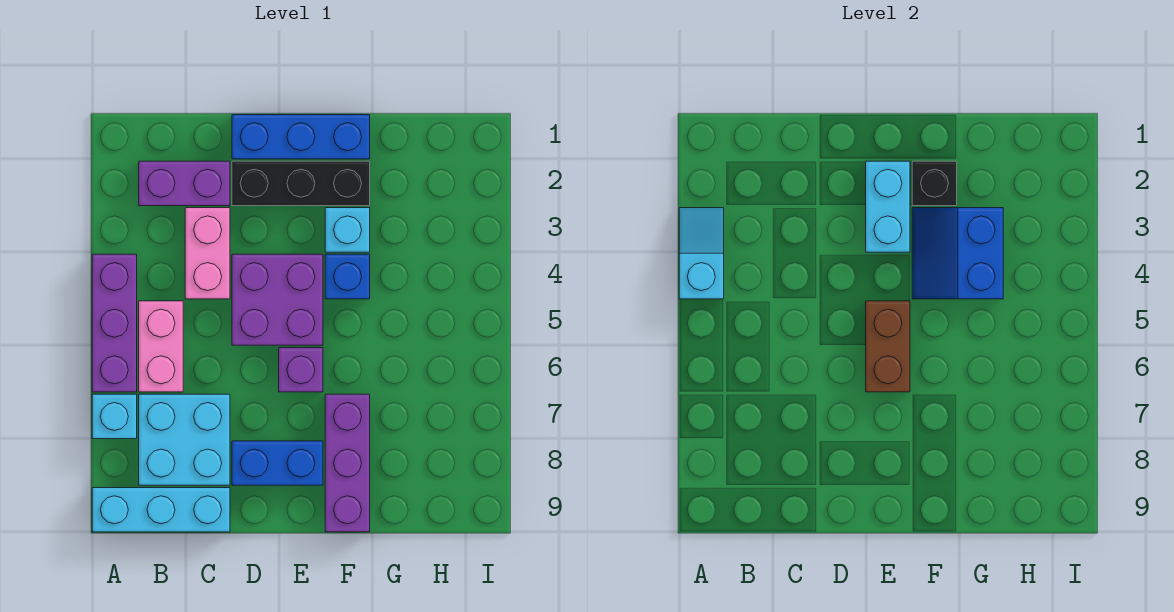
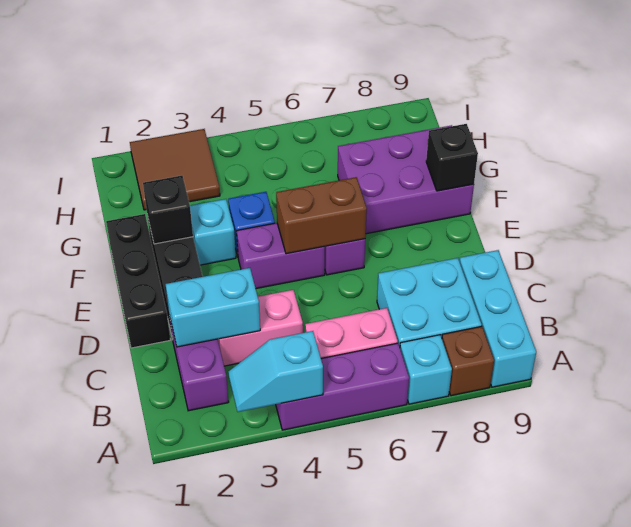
none -> brown brick A8 level 1
blue brick D1:F1 level 1 -> black brick D1:F1 level 1
purple brick D4:E5 level 1 -> purple brick E4:E5 level 1
blue brick D8:E8 level 1 -> none
cyan brick E2:E3 level 2 -> cyan brick C2:C3 level 2
blue slope F3:G4 level 2 top G -> none
purple brick F7:F9 level 1 -> purple brick F7:G9 level 1
none -> black brick F9 level 2
none -> brown tile H2:I3 level 1

